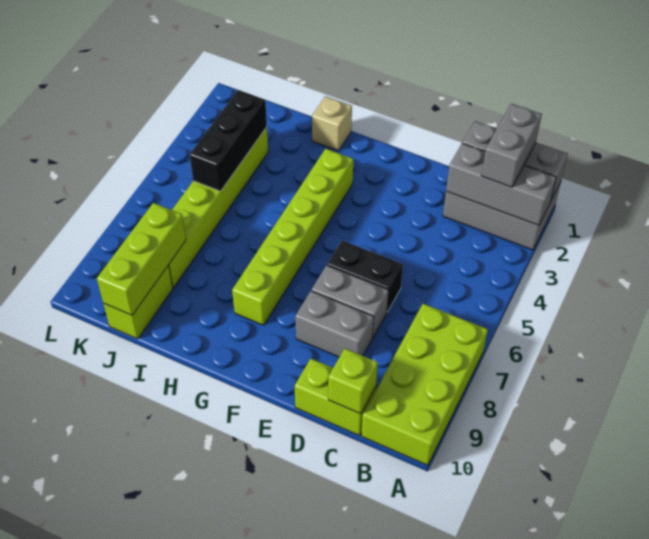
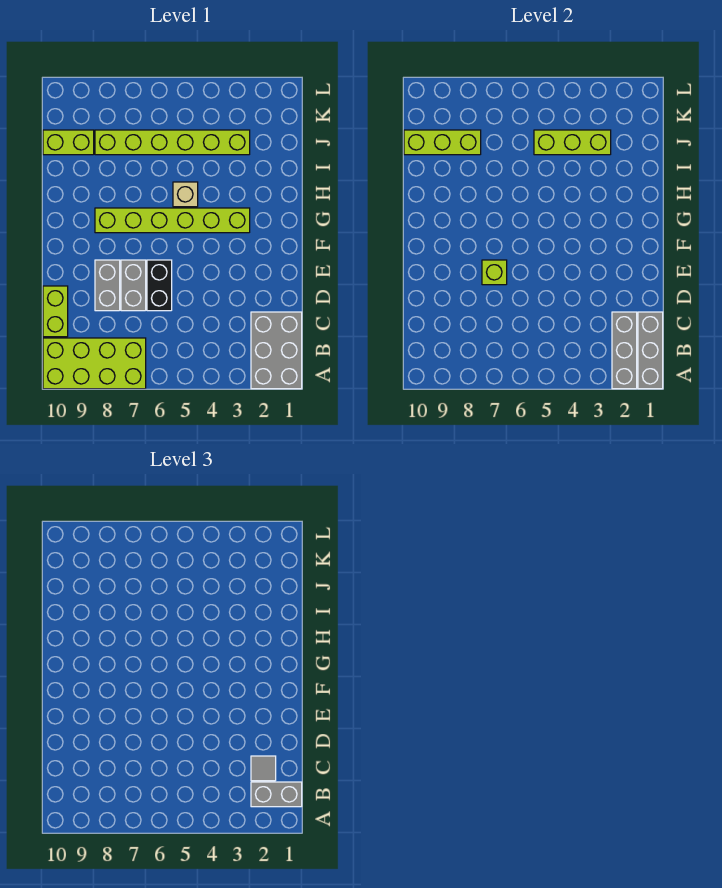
none -> grey tile C2 level 3
lime brick C10 level 2 -> lime brick E7 level 2
tan brick H1 level 1 -> tan brick H5 level 1
black brick J3:J5 level 2 -> lime brick J3:J5 level 2

